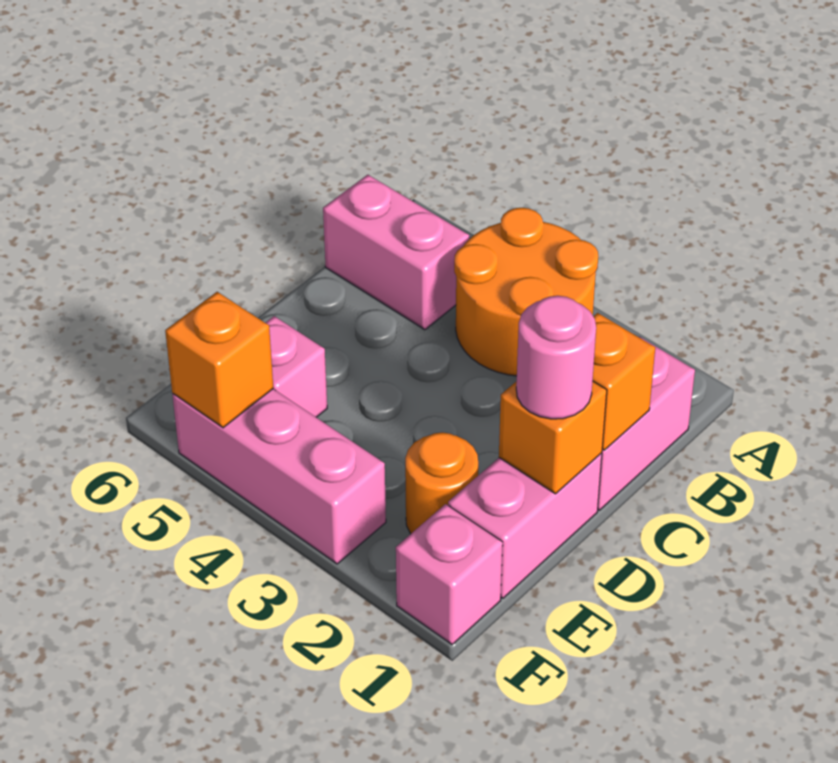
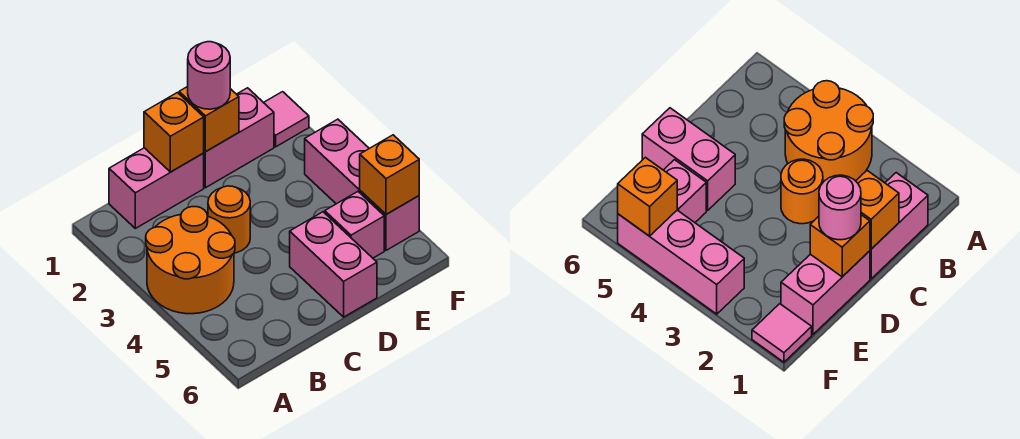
pink brick B5:B6 level 1 -> pink brick D5:D6 level 1
orange round brick E2 level 1 -> orange round brick C3 level 1
pink brick F1 level 1 -> pink tile F1 level 1

